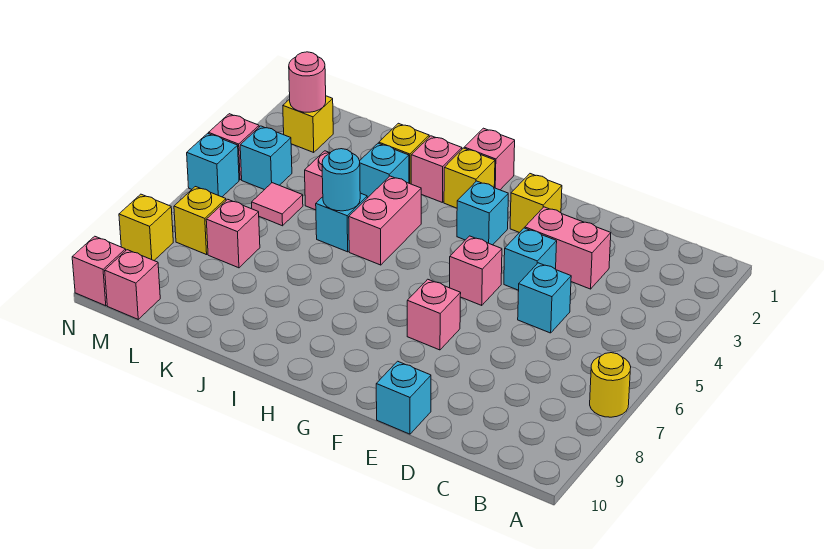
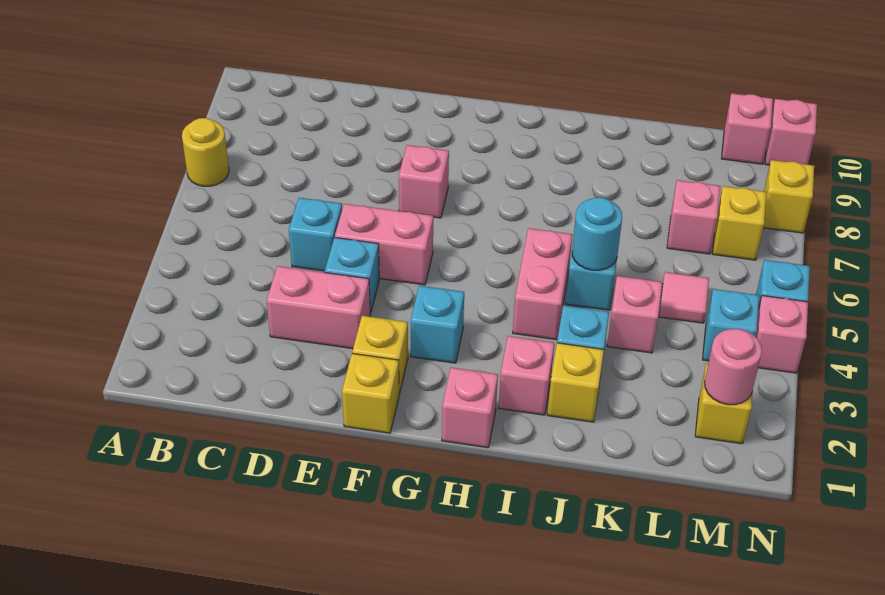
cyan brick E10 level 1 -> none
pink brick F5 level 1 -> pink brick E5:F5 level 1
yellow brick H2 level 1 -> yellow brick F1 level 1

